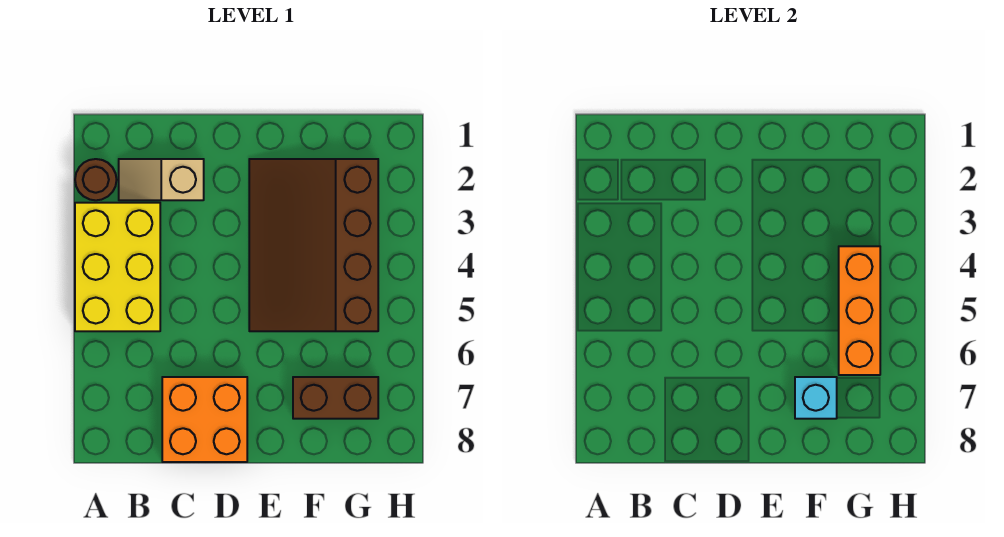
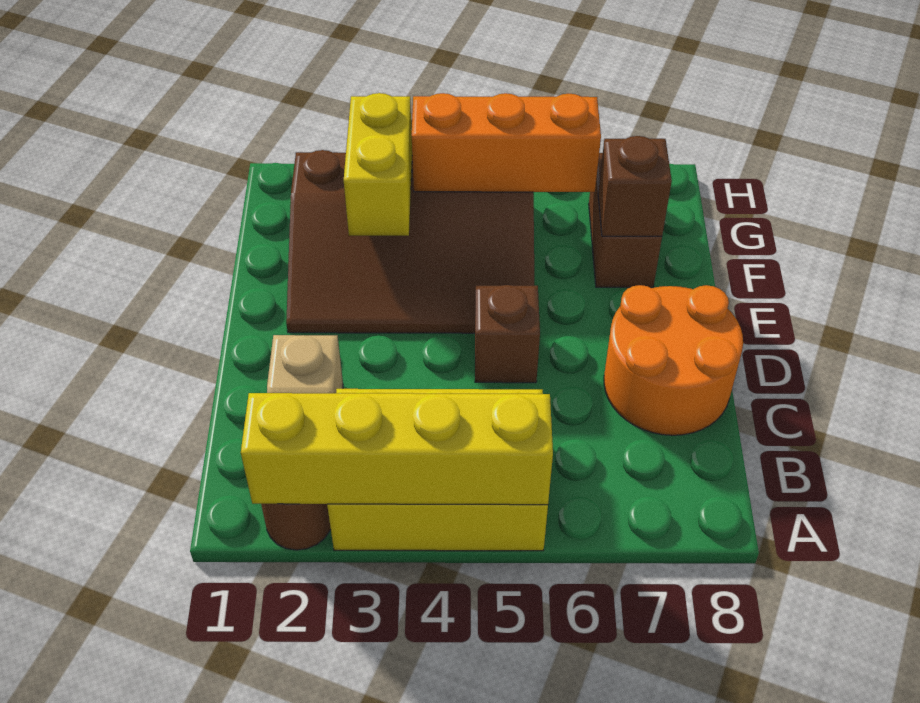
none -> yellow brick A2:A5 level 2
orange brick C7:D8 level 1 -> orange round brick C7:D8 level 1
none -> brown brick D5 level 1
none -> yellow brick F3:G3 level 2
cyan brick F7 level 2 -> brown brick F7 level 2

